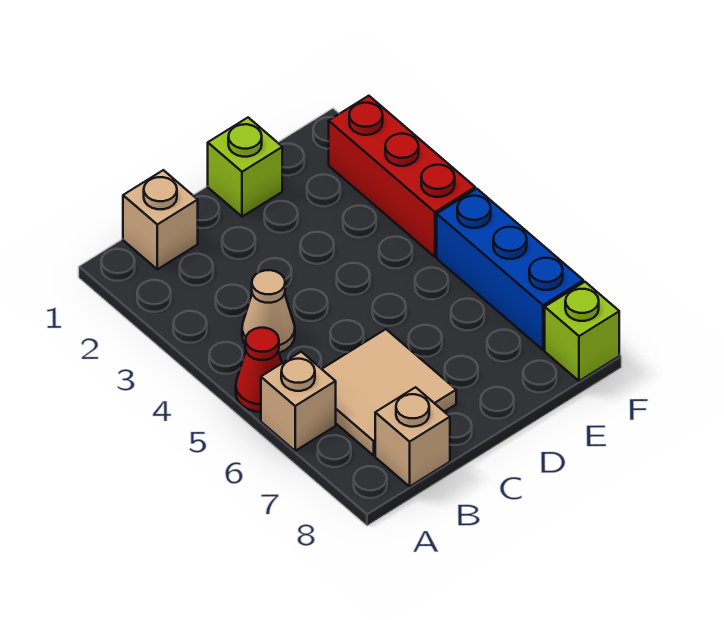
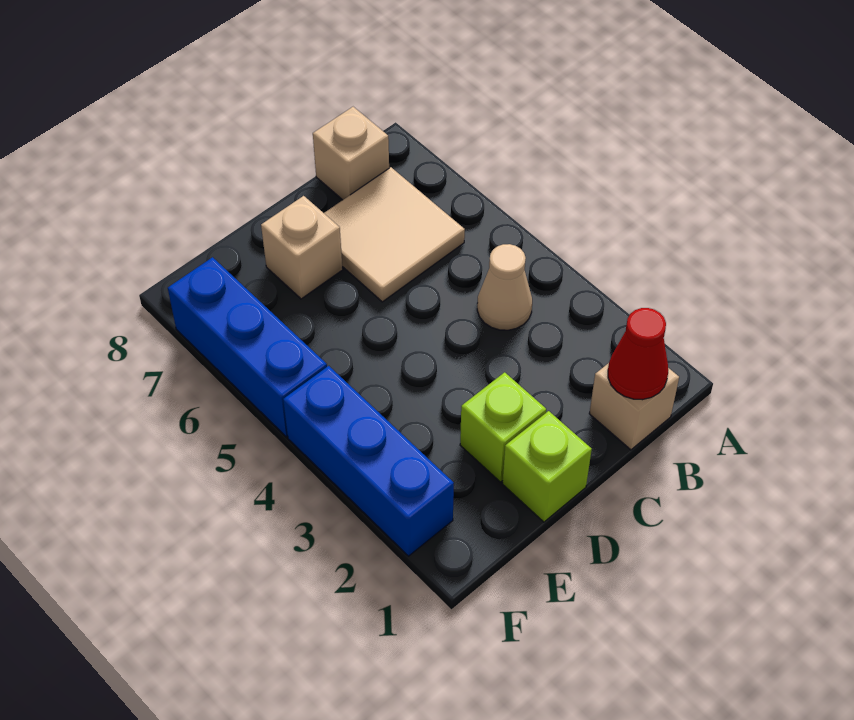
red cone A5 level 1 -> red cone B1 level 2
tan brick A6 level 1 -> tan brick D7 level 1
red brick F2:F4 level 1 -> blue brick F2:F4 level 1
lime brick F8 level 1 -> lime brick D2 level 1

